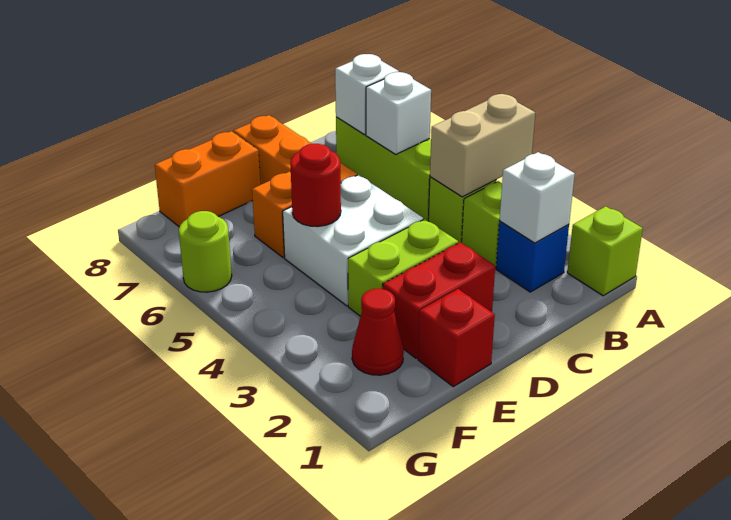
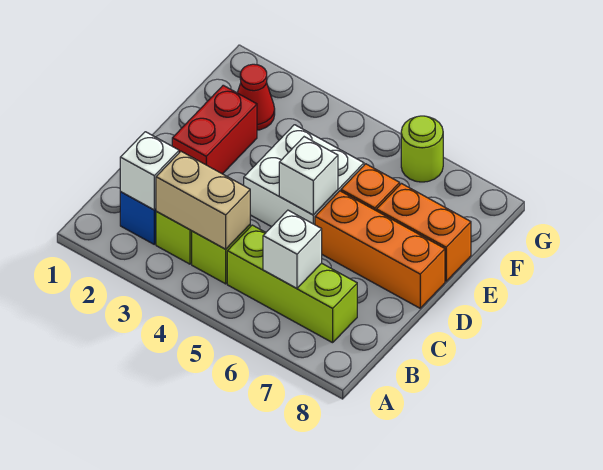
lime brick A1 level 1 -> none
tan brick A4:B4 level 2 -> tan brick B3:B4 level 2
white brick B7 level 2 -> white brick D5 level 2
lime brick D3:E3 level 1 -> none
red brick E1 level 1 -> none
red round brick E5 level 2 -> none
orange brick E8:F8 level 1 -> orange brick E7:E8 level 1

